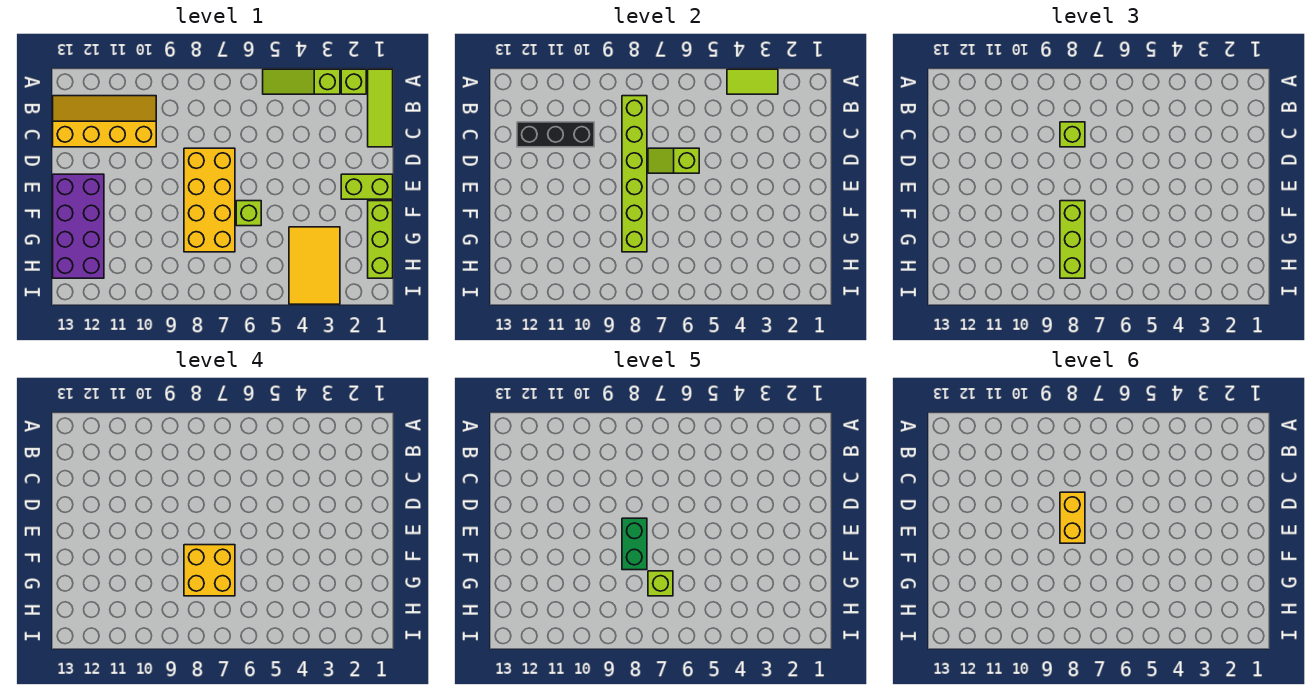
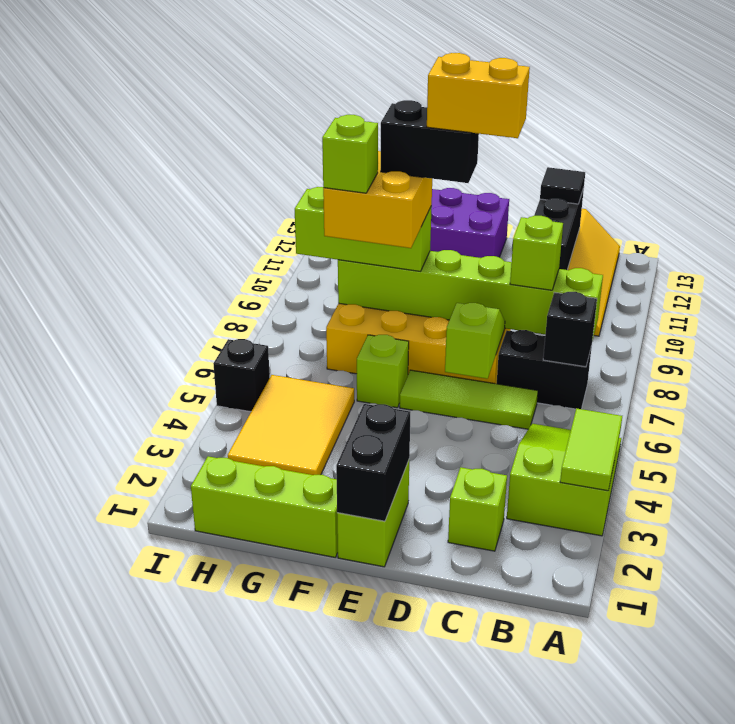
lime tile A1:C1 level 1 -> lime tile C6:E6 level 1
lime brick A2 level 1 -> lime brick C2 level 1
lime slope A3:A5 level 1 top 3 -> lime slope A3:B5 level 1 top 3
none -> black brick B7:C7 level 1
none -> black brick B7 level 2
none -> black tile C12 level 3
none -> black brick E1:E2 level 2
green brick E8:F8 level 5 -> black brick E8:F8 level 5
yellow tile G3:I4 level 1 -> yellow tile G3:H5 level 1
none -> black brick I5 level 1

